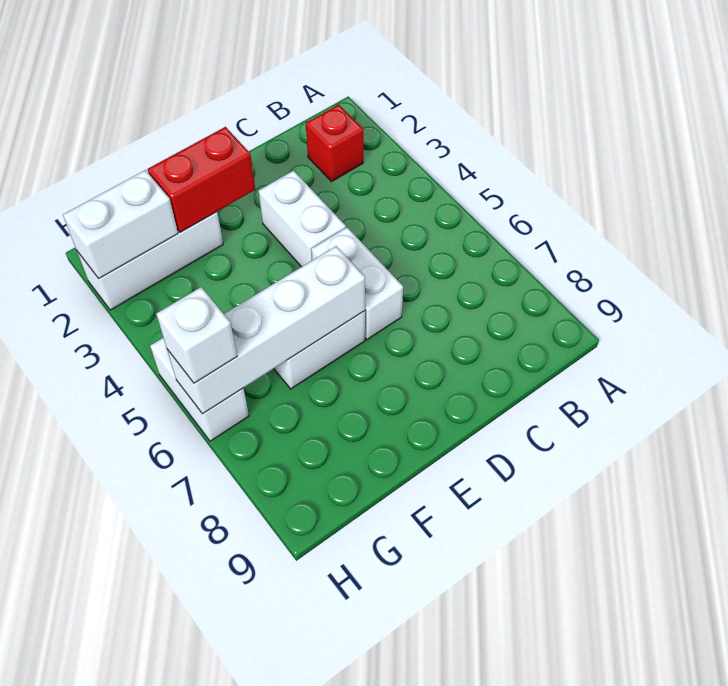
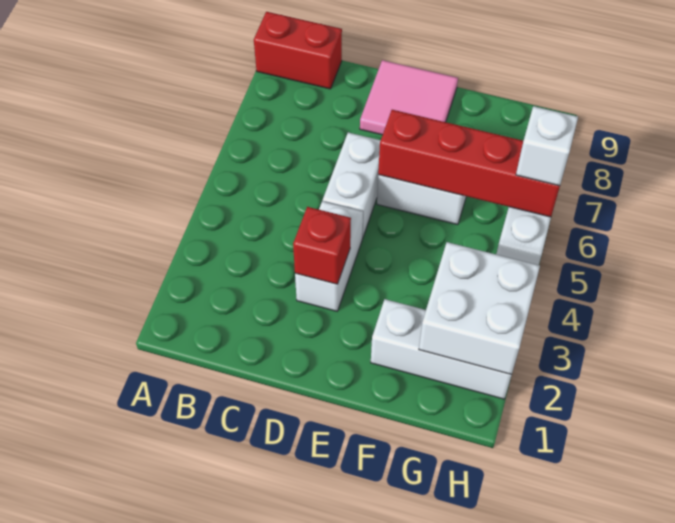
red brick B2 level 1 -> red brick D3 level 2
none -> pink tile D8:E9 level 1
red brick E2:F2 level 2 -> red brick A9:B9 level 1
white brick E6:H6 level 2 -> red brick E6:H6 level 2
white brick G2:H2 level 2 -> white brick G2:H3 level 2

